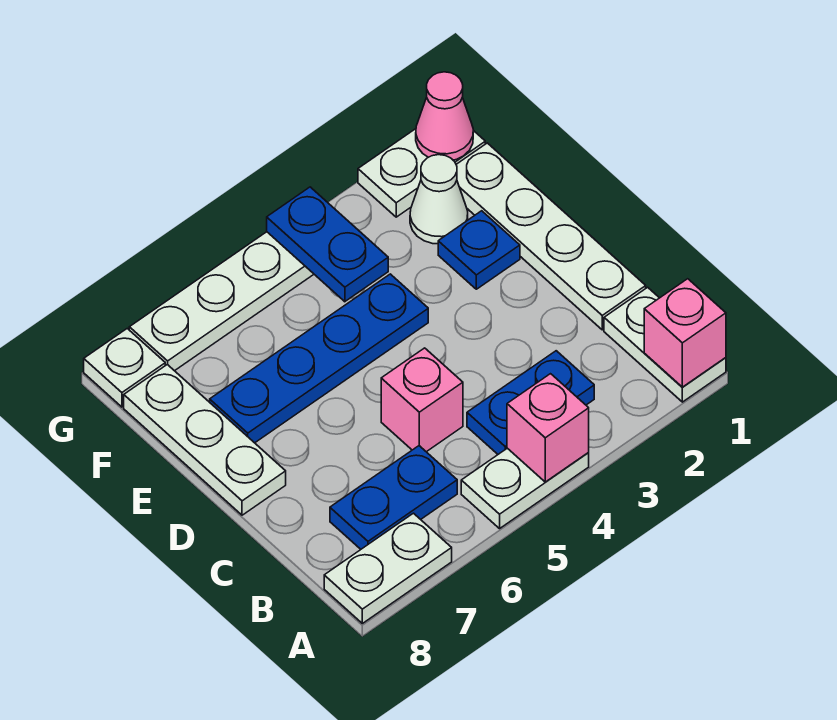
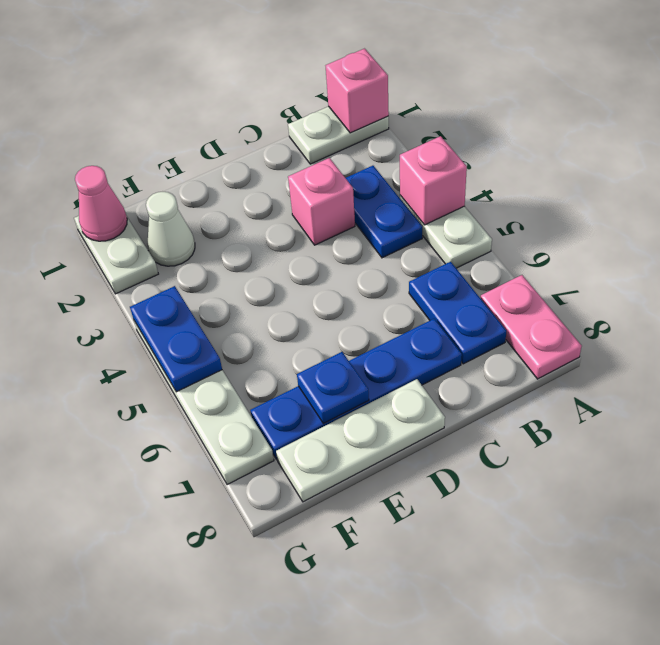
white plate A7:A8 level 1 -> pink plate A7:A8 level 1
white plate C1:F1 level 1 -> none
pink brick C5 level 1 -> pink brick C3 level 1
blue plate E2 level 1 -> blue plate E7 level 2
blue plate E4:E7 level 1 -> blue plate C7:F7 level 1
blue plate F4:G4 level 2 -> blue plate G4:G5 level 2
white plate G8 level 1 -> none

